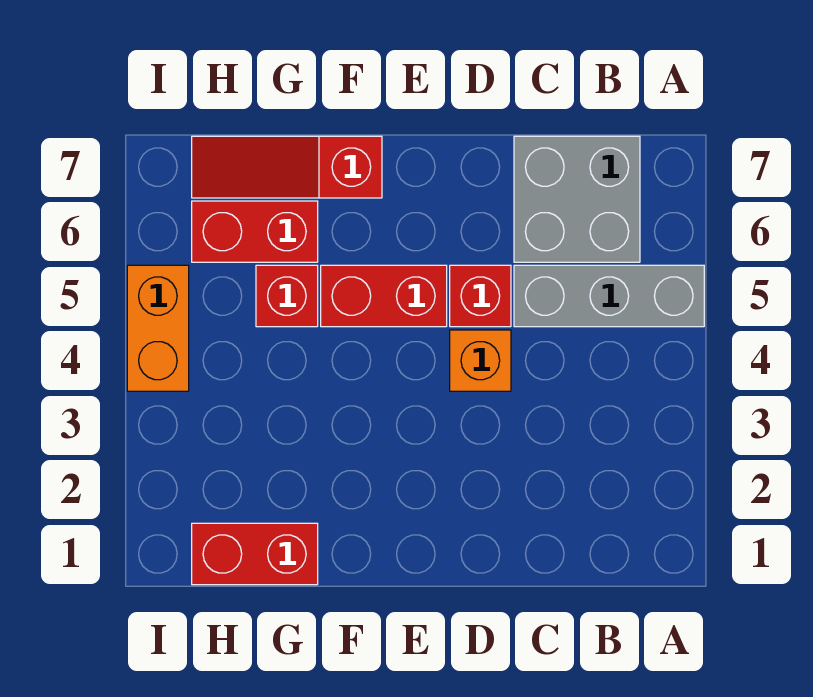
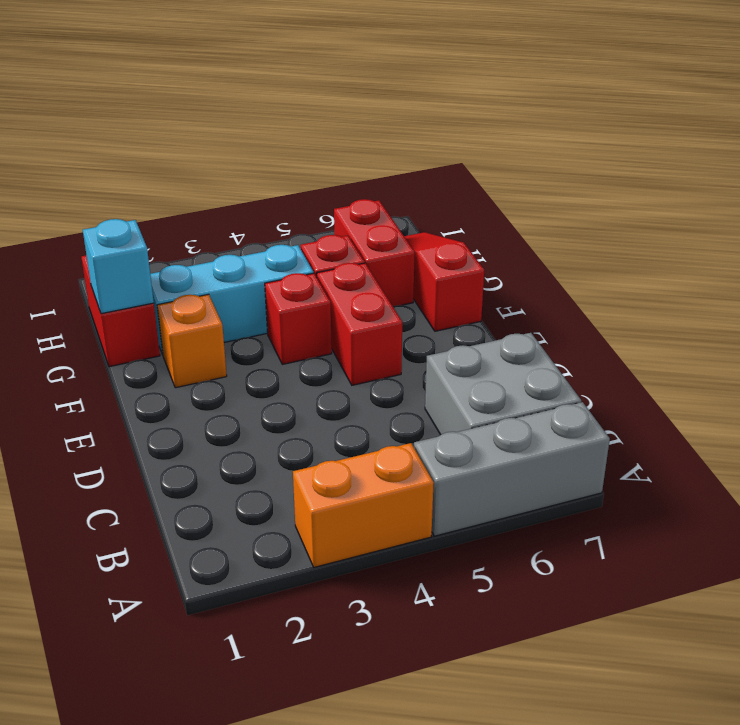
grey brick A5:C5 level 1 -> grey brick A5:A7 level 1
orange brick D4 level 1 -> orange brick F2 level 1
red brick D5 level 1 -> red brick F4 level 1
none -> cyan brick G1 level 2
none -> cyan brick G2:G4 level 1
orange brick I4:I5 level 1 -> orange brick A3:A4 level 1

